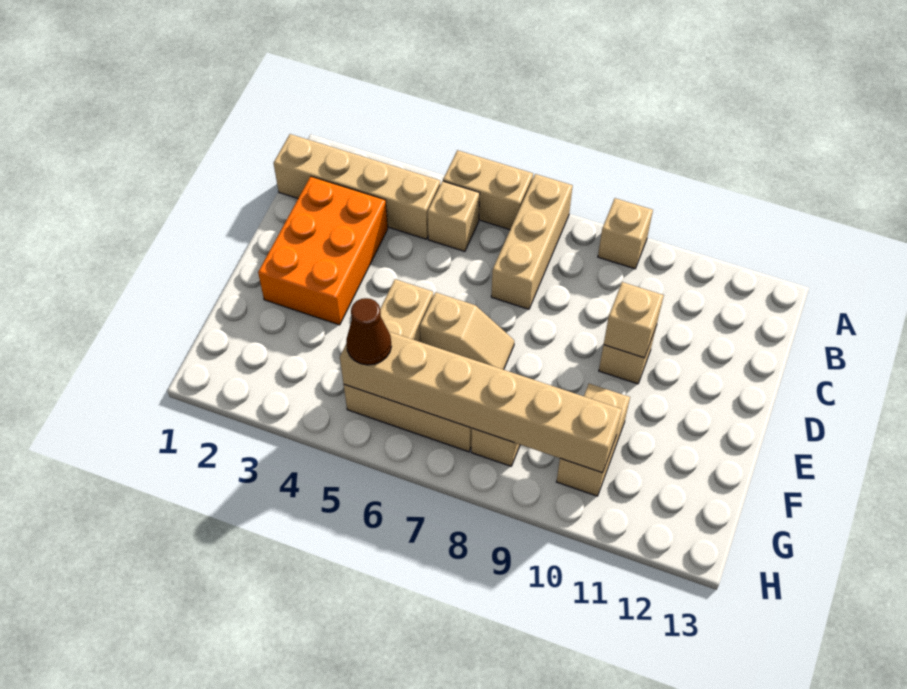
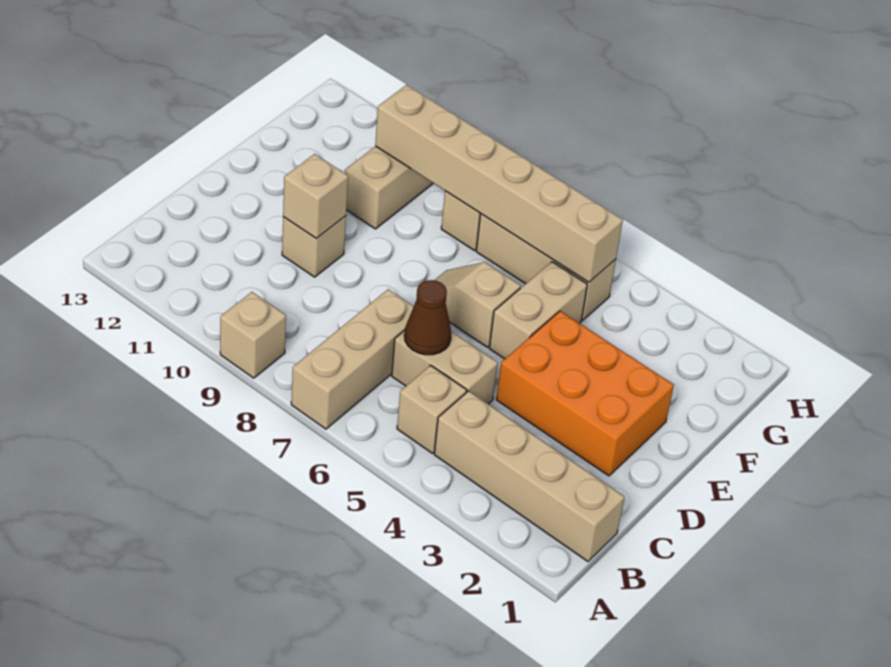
tan brick A5:A6 level 1 -> tan brick C5:C6 level 1
orange brick C2:E3 level 1 -> orange brick D2:E4 level 1
brown cone G5 level 3 -> brown cone C6 level 2

